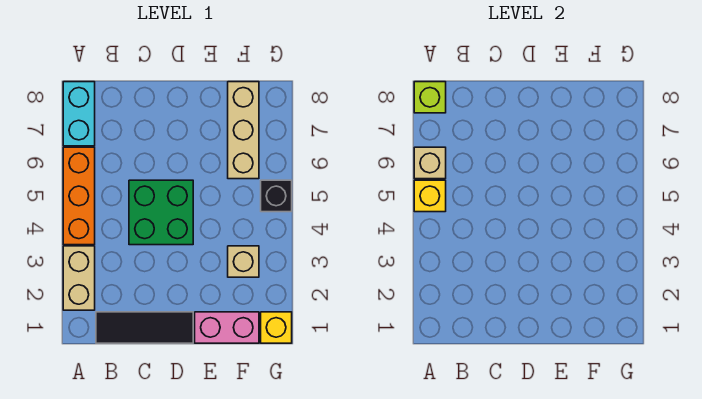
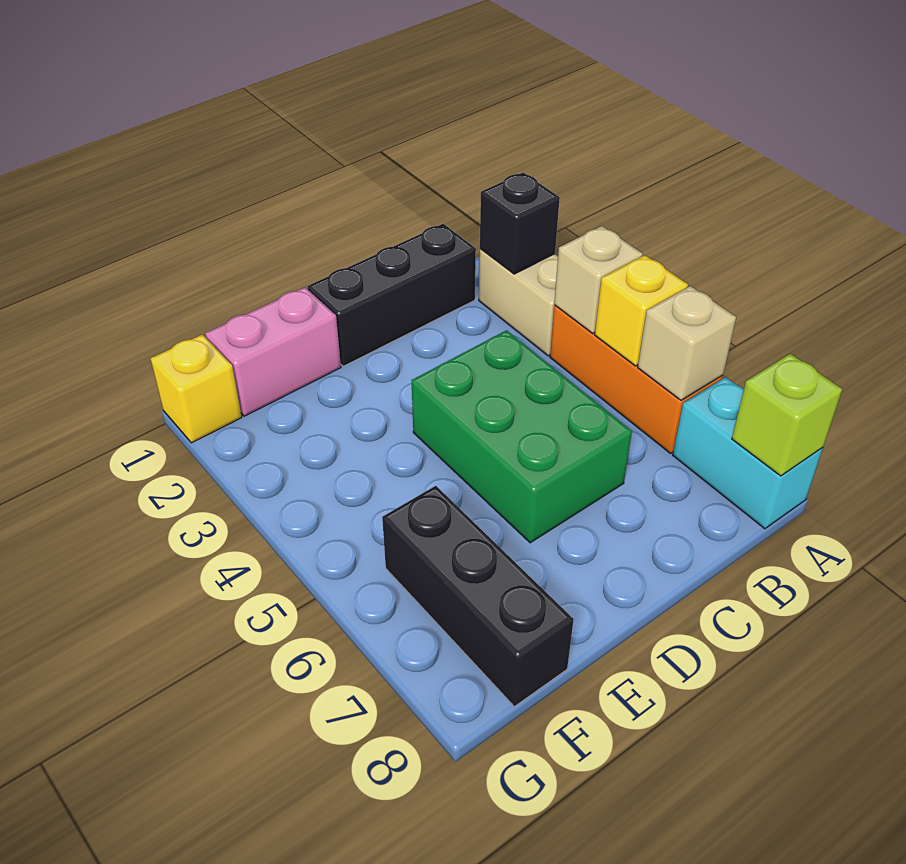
black tile B1:D1 level 1 -> black brick B1:D1 level 1
green brick C4:D5 level 1 -> green brick C4:D6 level 1
tan brick F3 level 1 -> tan brick A4 level 2
tan brick F6:F8 level 1 -> black brick F6:F8 level 1
black brick G5 level 1 -> black brick A2 level 2

